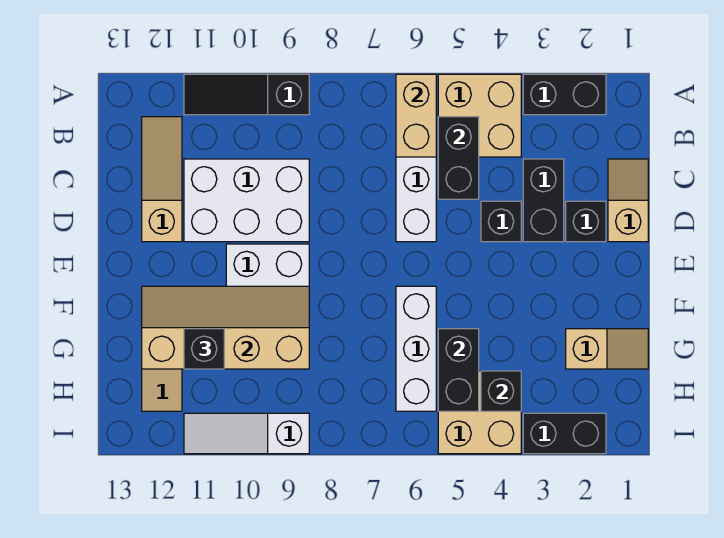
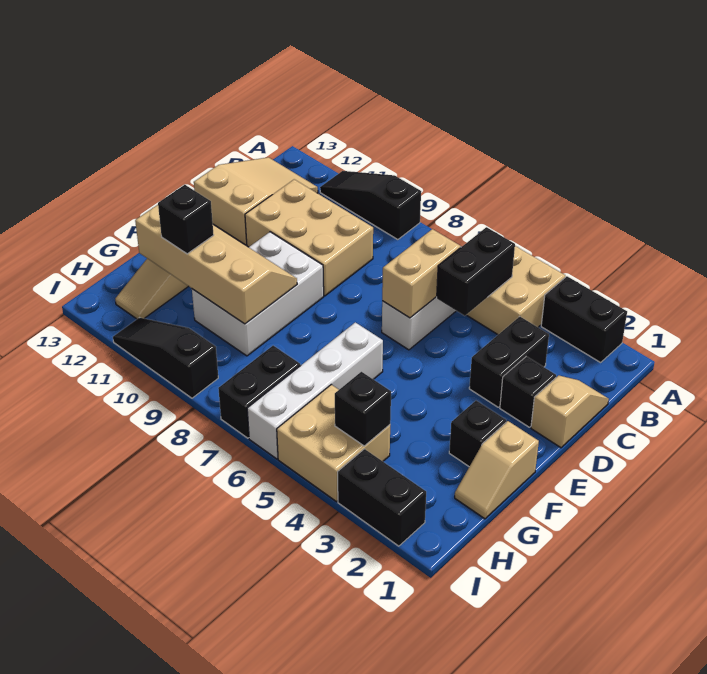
tan brick A6:B6 level 2 -> tan brick C6:D6 level 2
tan slope B12:D12 level 1 top D -> tan slope B12:D13 level 1 top D
white brick C9:D11 level 1 -> tan brick C9:D11 level 1
black brick D4 level 1 -> black brick F2 level 1
white brick F6:H6 level 1 -> white brick F6:I6 level 1
tan slope G1:G2 level 1 top 2 -> tan slope F1:G1 level 1 top F
black brick G5:H5 level 2 -> black brick H7:I7 level 1
white slope I9:I11 level 1 top 9 -> black slope I9:I11 level 1 top 9

